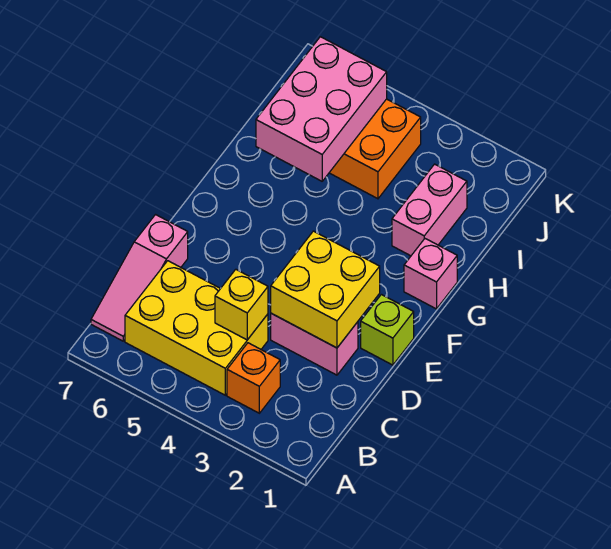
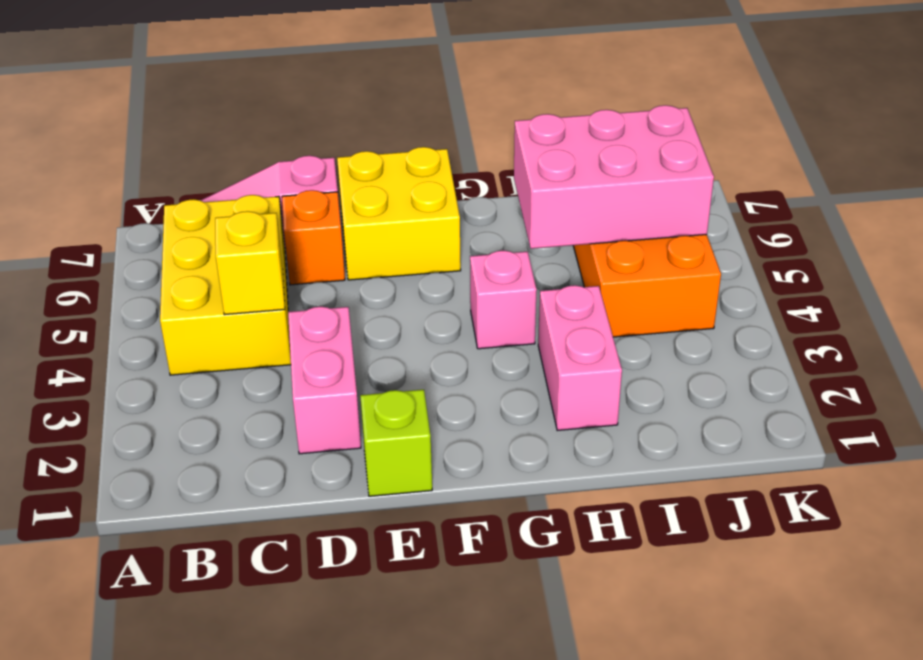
orange brick B3 level 1 -> orange brick D6 level 1
yellow brick D2:E3 level 2 -> yellow brick E6:F7 level 1
pink brick G1 level 1 -> pink brick G4 level 1
pink brick H2:I2 level 1 -> pink brick H2:H3 level 1

